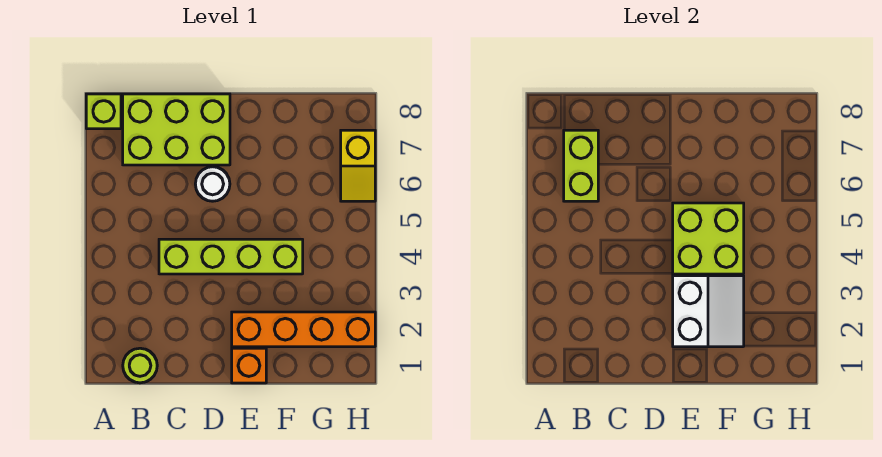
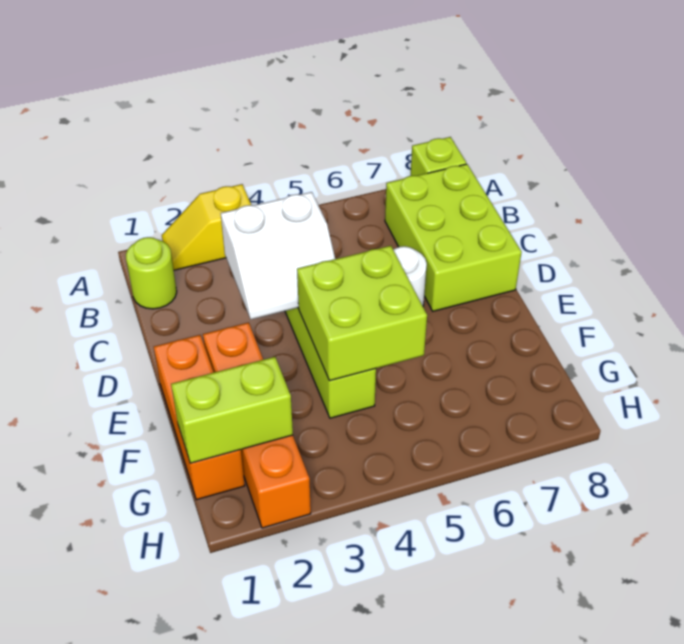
lime brick B6:B7 level 2 -> lime brick G1:G2 level 2
orange brick E1 level 1 -> orange brick E1:G1 level 1
white slope E2:F3 level 2 top E -> white slope C3:D4 level 2 top C
yellow slope H6:H7 level 1 top 7 -> yellow slope A2:A3 level 1 top 3

